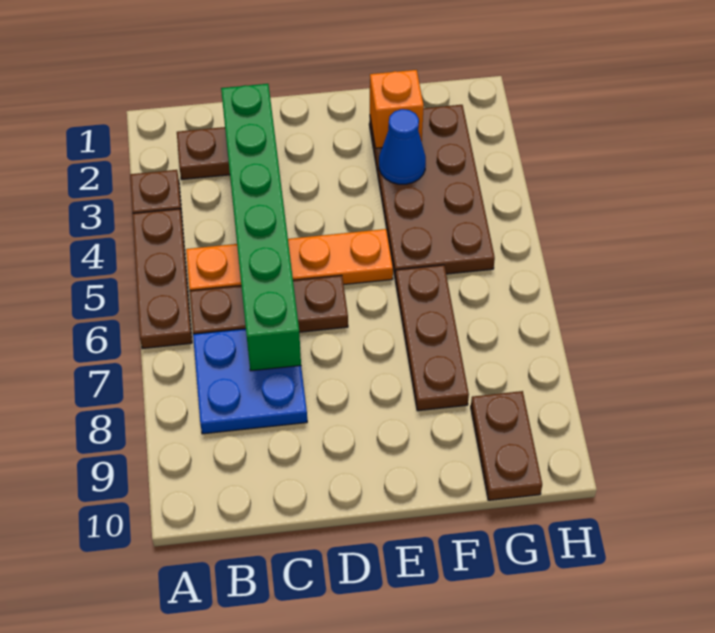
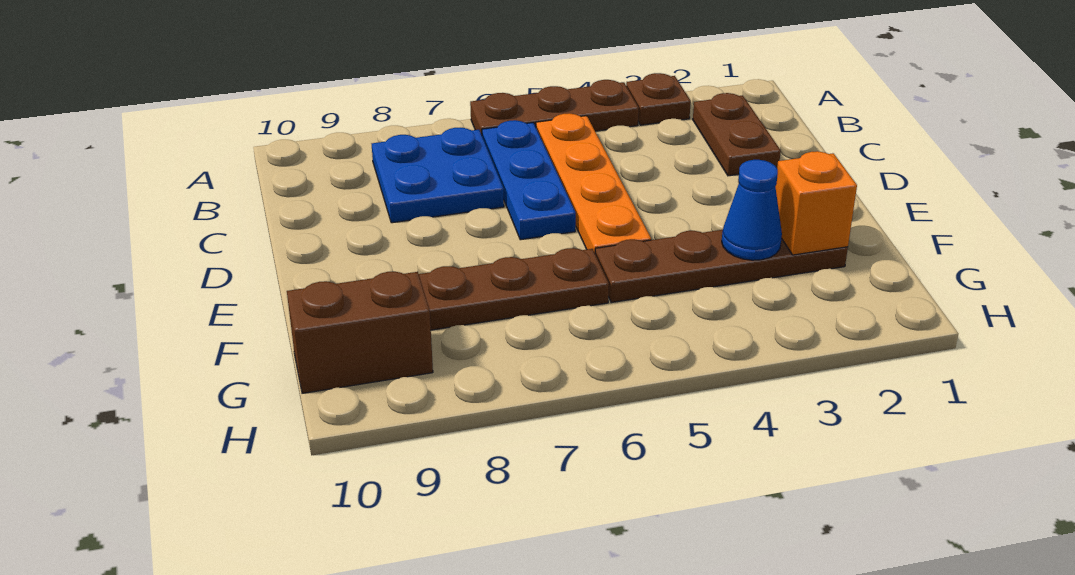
brown plate B6:D6 level 1 -> blue plate B6:D6 level 1
green brick C2:C7 level 2 -> none
brown plate F2:G5 level 1 -> brown plate F2:F5 level 1
brown plate G9:G10 level 1 -> brown brick G9:G10 level 1

